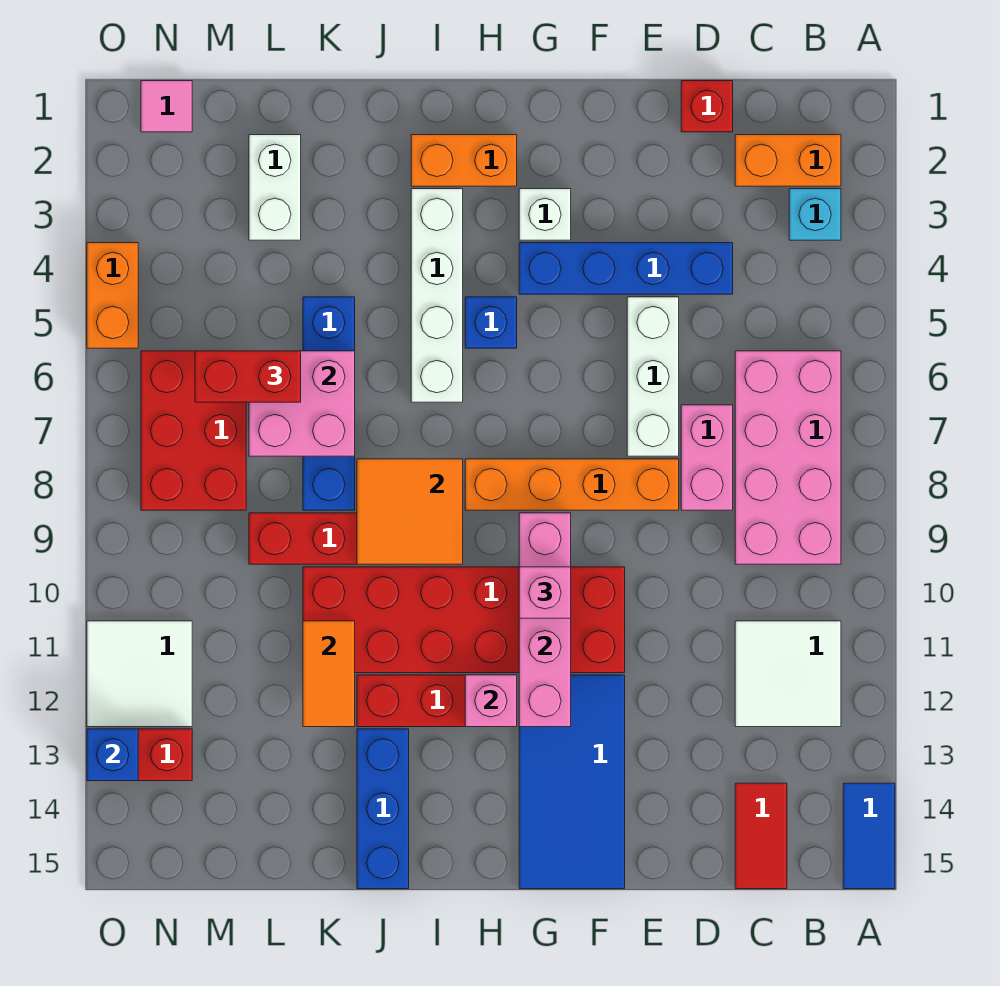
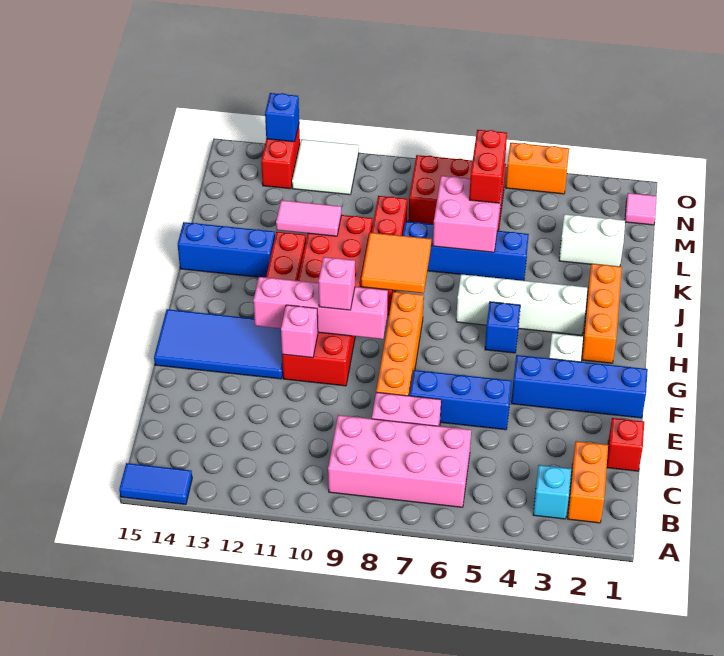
white tile B11:C12 level 1 -> none
red tile C14:C15 level 1 -> none
blue brick D4:G4 level 1 -> blue brick F1:F4 level 1
white brick E5:E7 level 1 -> blue brick E5:E7 level 1
orange brick H2:I2 level 1 -> orange brick H2:J2 level 1
pink brick H12 level 2 -> pink brick F11 level 2
orange tile K11:K12 level 2 -> pink tile K11:K12 level 2

